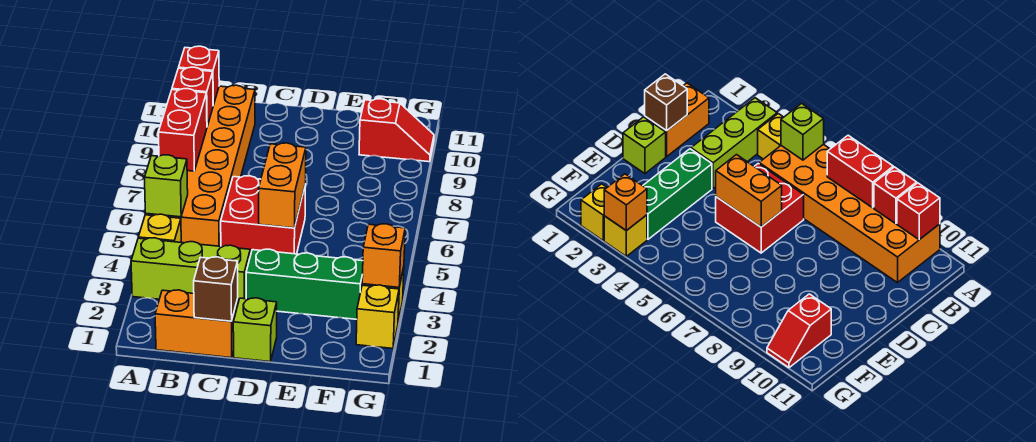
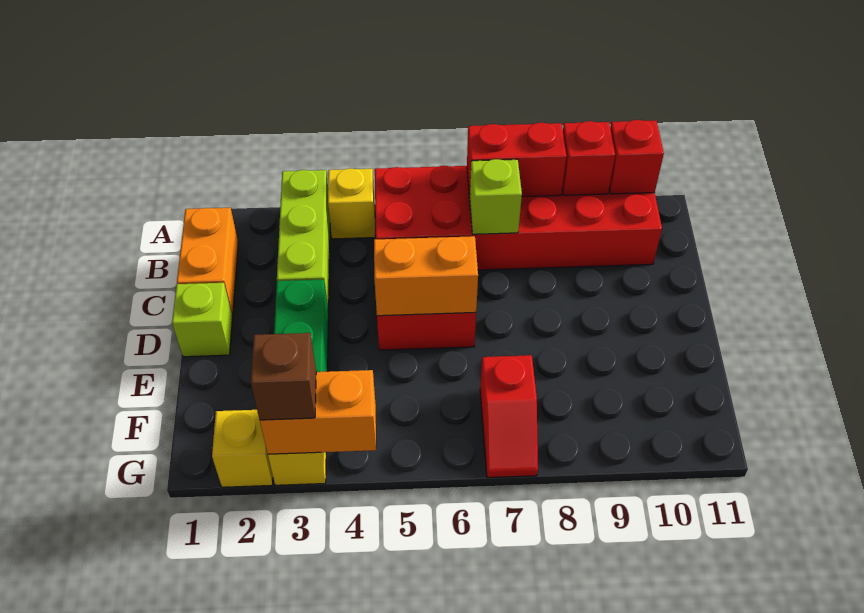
orange brick A5:B10 level 1 -> red brick A5:B10 level 1
lime brick A5 level 2 -> lime brick B7 level 2
brown brick C1 level 2 -> brown brick G3 level 3
red slope F10:G10 level 1 top F -> red slope F7:G7 level 1 top F
orange brick G3 level 2 -> orange brick G3:G4 level 2

